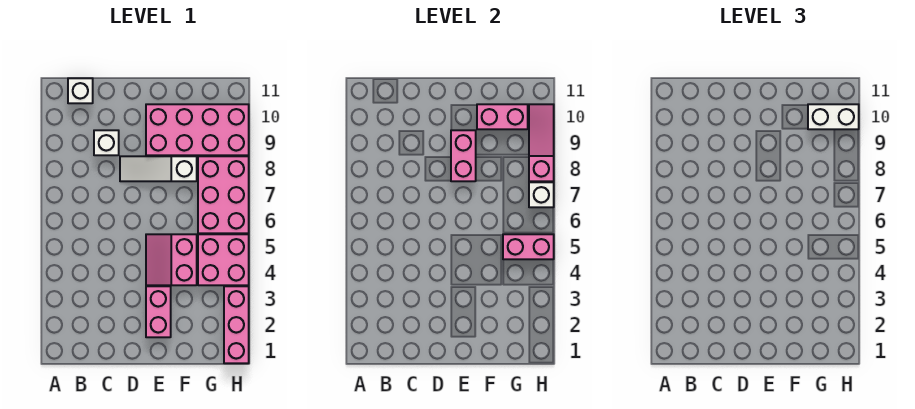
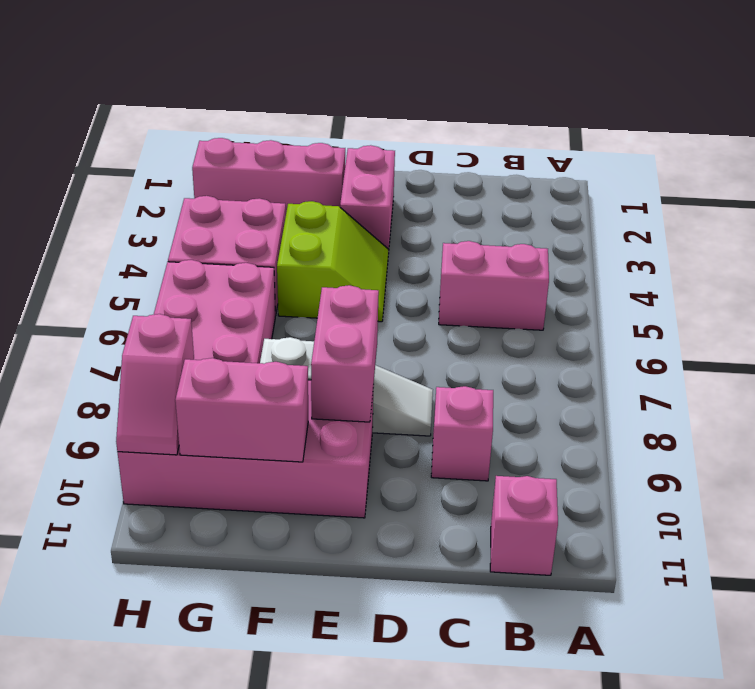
white brick B11 level 1 -> pink brick B11 level 1
white brick C9 level 1 -> pink brick C9 level 1
pink slope E4:F5 level 1 top F -> lime slope E4:F5 level 1 top F
pink brick G5:H5 level 2 -> pink brick B5:C5 level 1
white brick G10:H10 level 3 -> none
pink brick H1:H3 level 1 -> pink brick F2:H2 level 1
white brick H7 level 2 -> none
pink slope H8:H10 level 2 top 8 -> pink slope H9:H10 level 2 top 9

